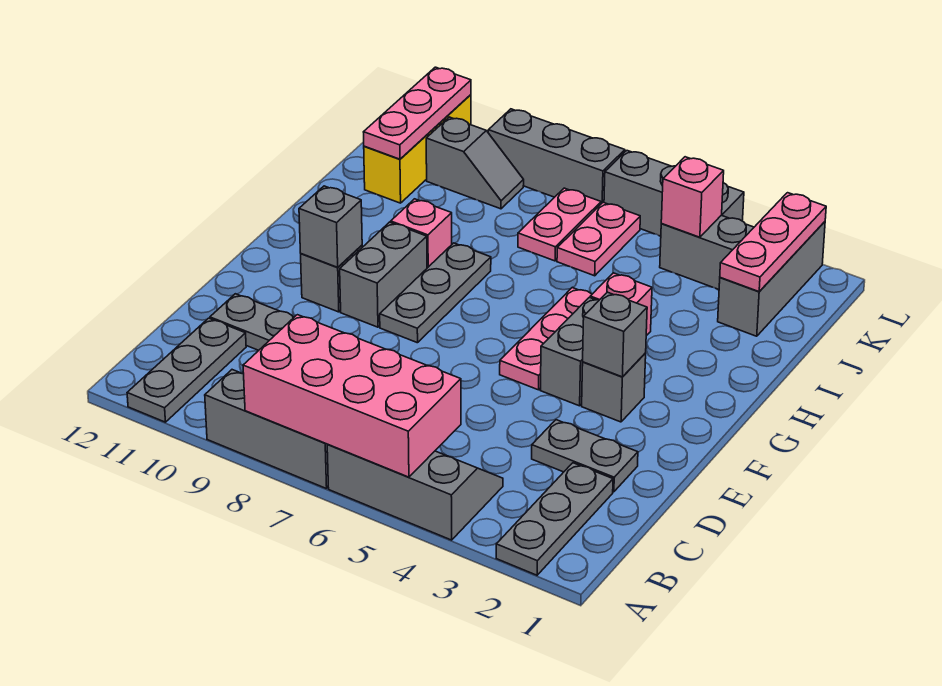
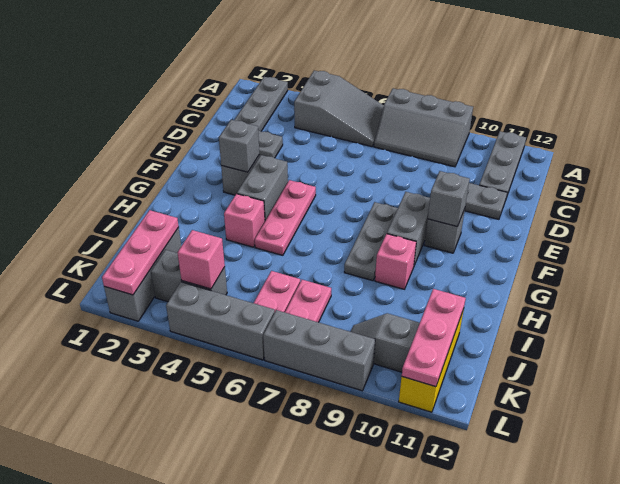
grey slope A4:B6 level 1 top A -> grey slope A4:B6 level 1 top 4
pink brick A5:B8 level 2 -> none

